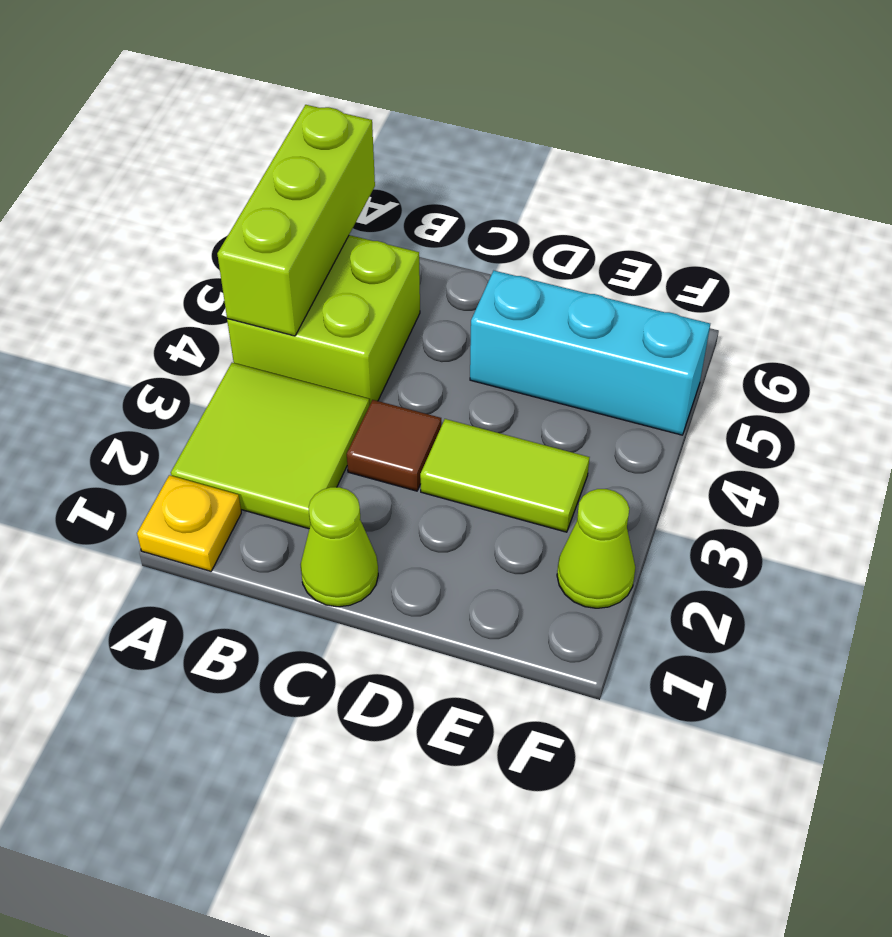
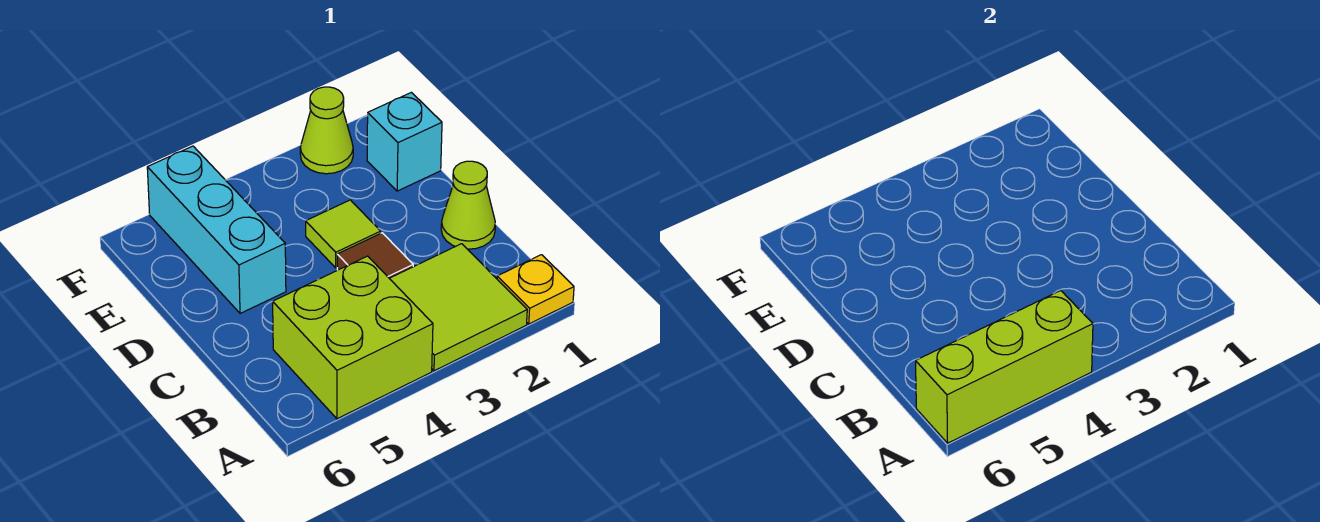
lime tile D3:E3 level 1 -> lime tile D3 level 1
none -> cyan brick E1 level 1

